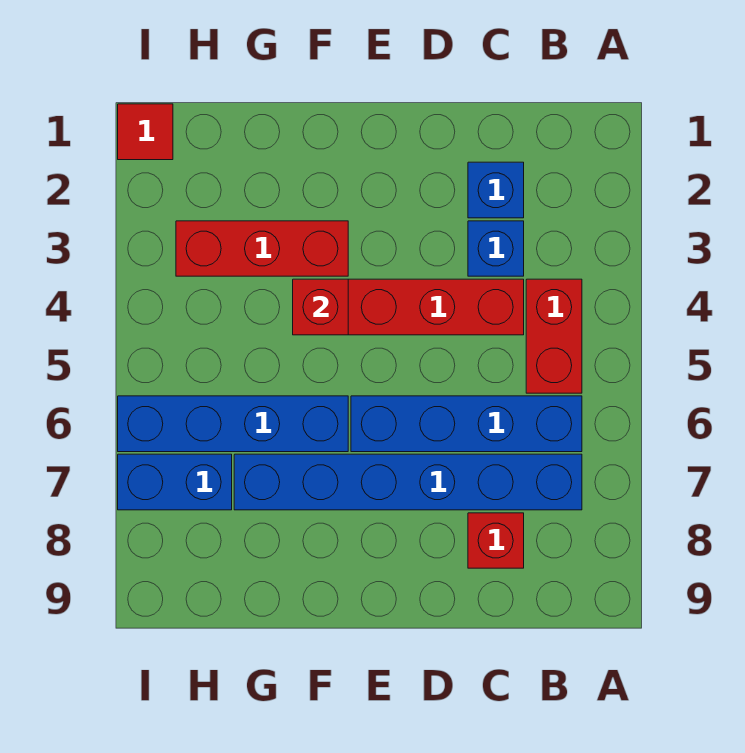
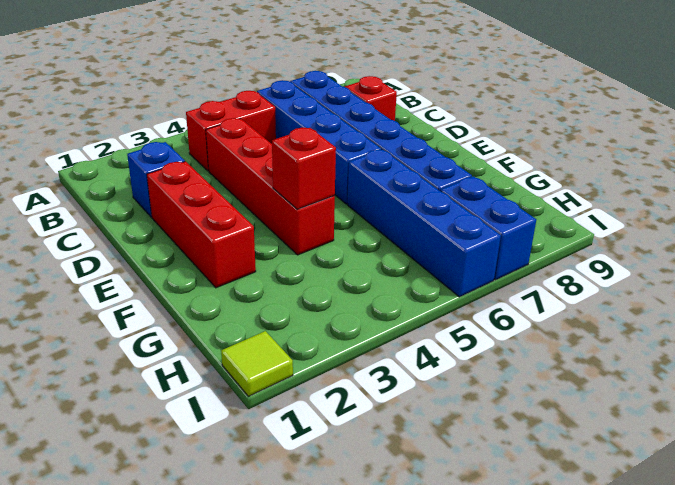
blue brick C3 level 1 -> none
red brick F3:H3 level 1 -> red brick D2:F2 level 1
red tile I1 level 1 -> lime tile I1 level 1

